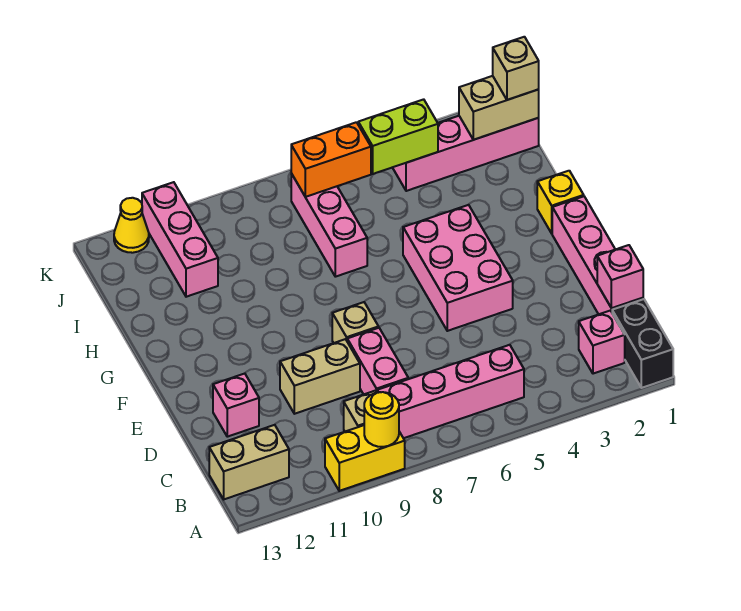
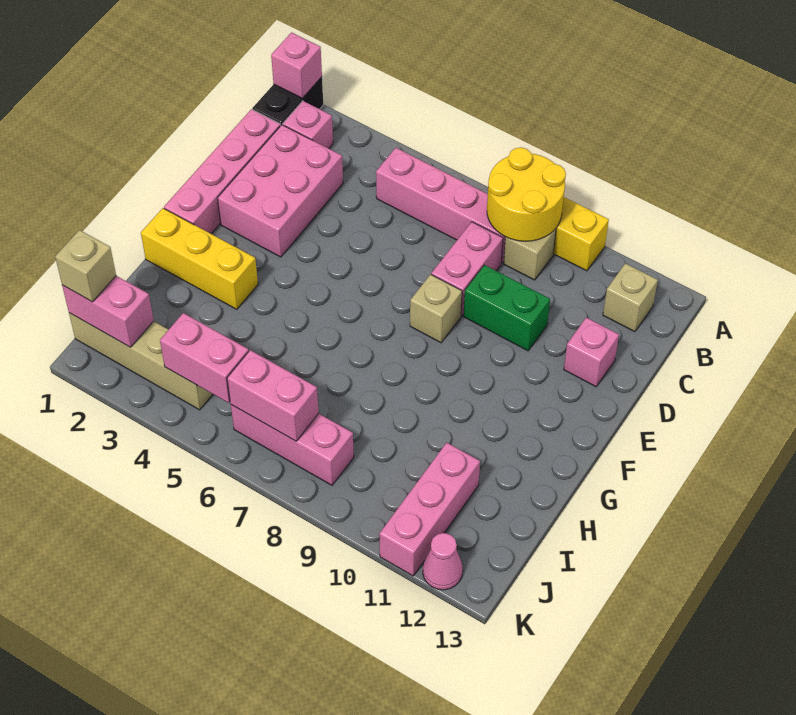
yellow round brick A9 level 2 -> yellow round brick A8:B9 level 2
tan brick B12:B13 level 1 -> tan brick B12 level 1
pink brick C1 level 2 -> pink brick A1 level 2
tan brick D9:D10 level 1 -> green brick D9:D10 level 1
pink brick E4:G5 level 1 -> pink brick C2:E3 level 1
yellow brick G1 level 1 -> yellow brick G1:G3 level 1
pink brick H7:J7 level 1 -> pink brick J6:J8 level 1
pink brick J1:J4 level 1 -> tan brick J1:J4 level 1
tan brick J1:J2 level 2 -> pink brick J1:J2 level 2
lime brick J4:J5 level 2 -> pink brick J4:J5 level 2
orange brick J6:J7 level 2 -> pink brick J6:J7 level 2
yellow cone K12 level 1 -> pink cone K12 level 1

